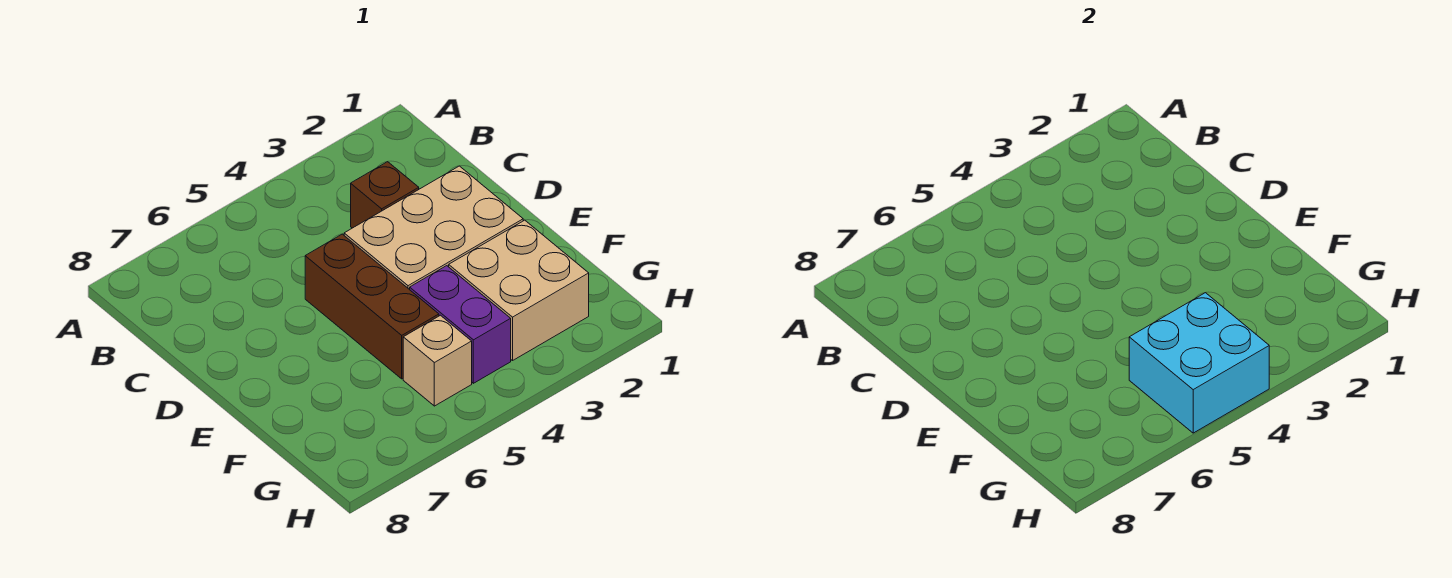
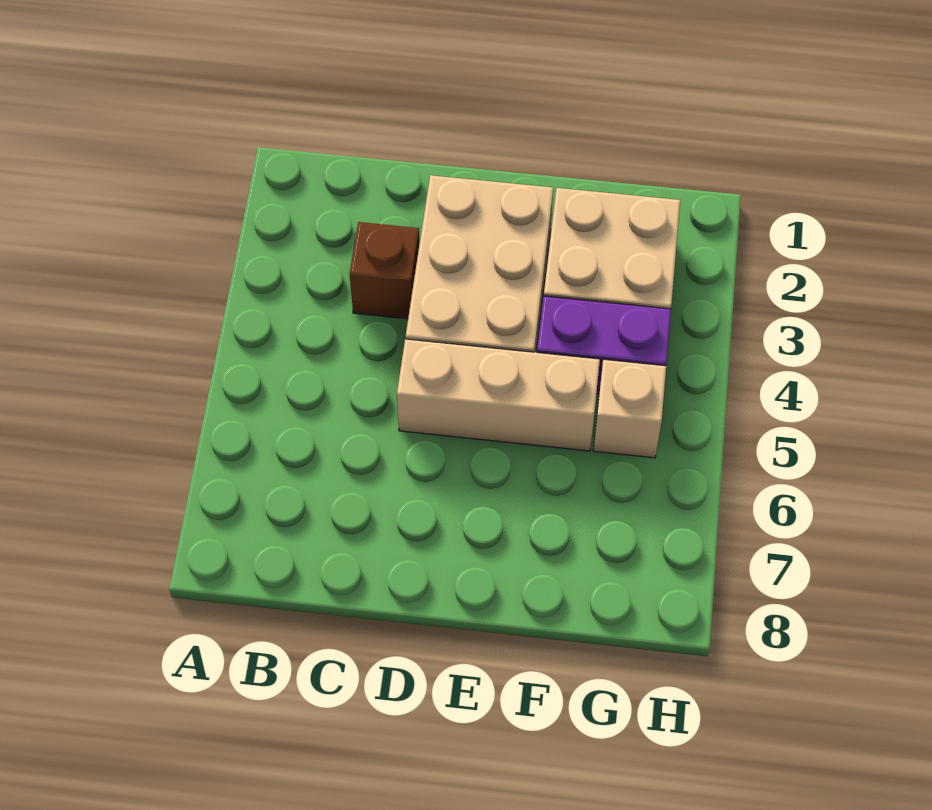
brown brick D5:F5 level 1 -> tan brick D5:F5 level 1
cyan brick G4:H5 level 2 -> none

